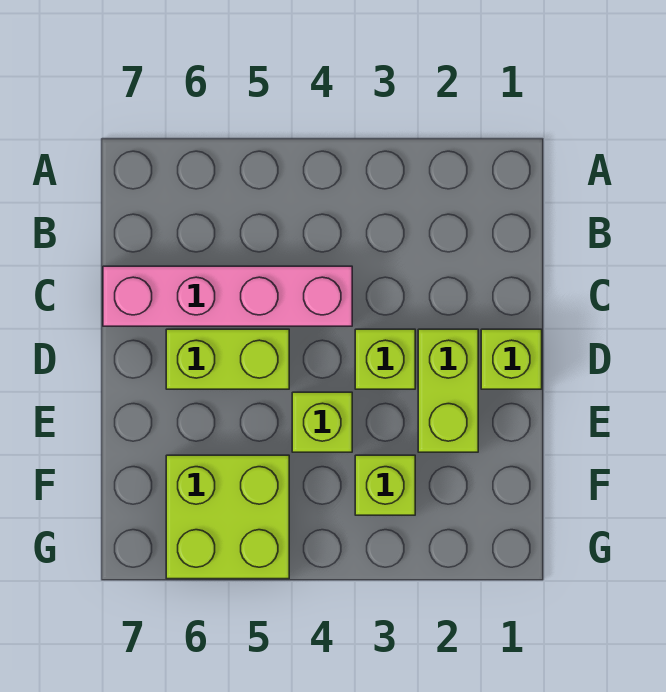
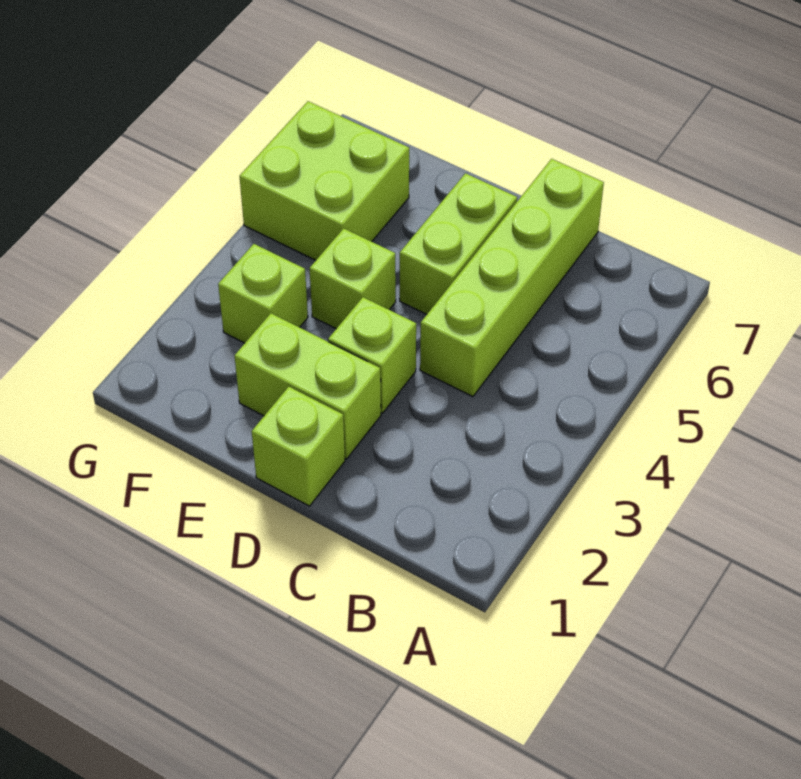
pink brick C4:C7 level 1 -> lime brick C4:C7 level 1

